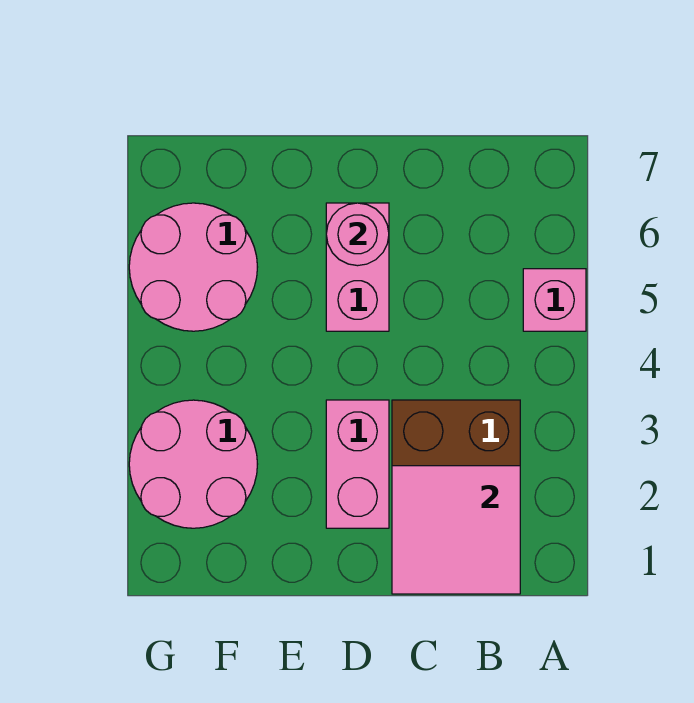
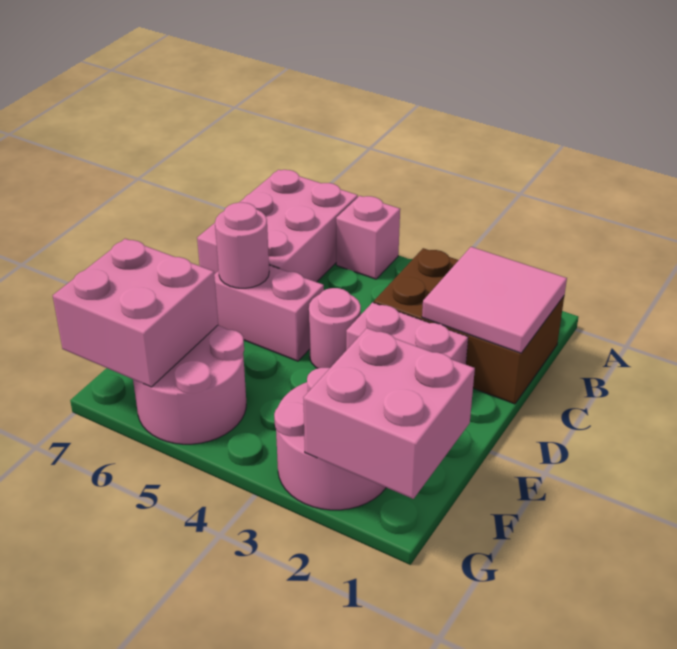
none -> pink brick A6:C7 level 1
none -> pink round brick D4 level 1
none -> pink brick F1:G2 level 2
none -> pink brick F6:G7 level 2

